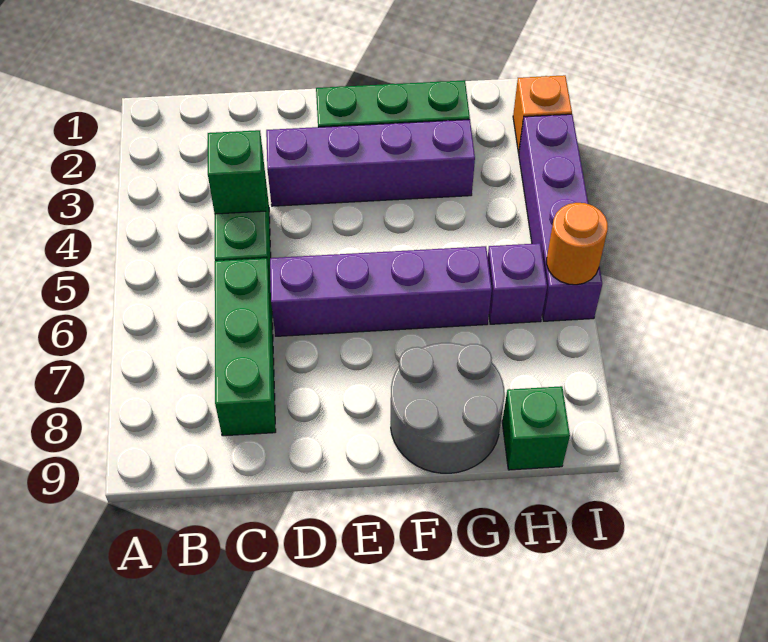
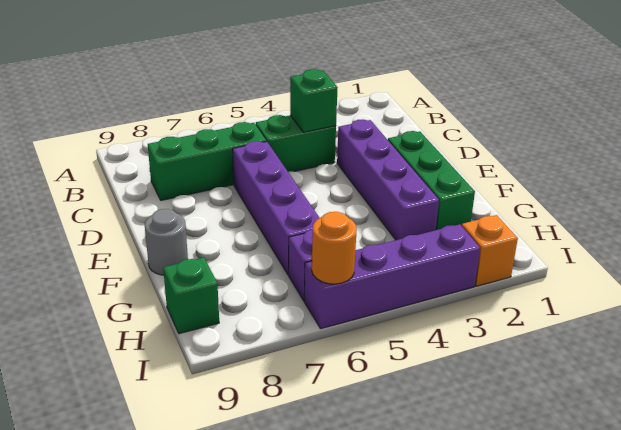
grey round brick F8:G9 level 1 -> grey round brick F9 level 1

